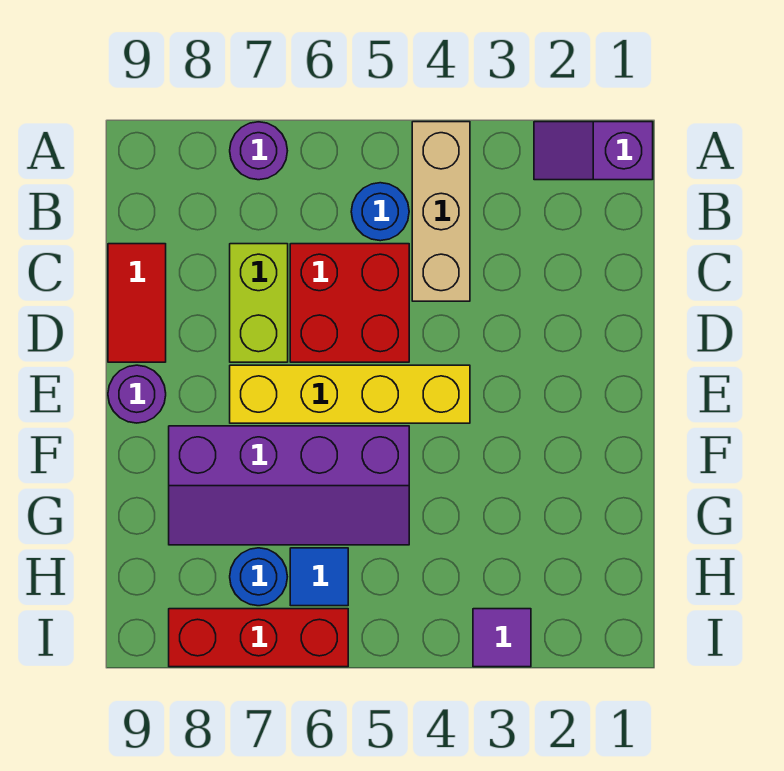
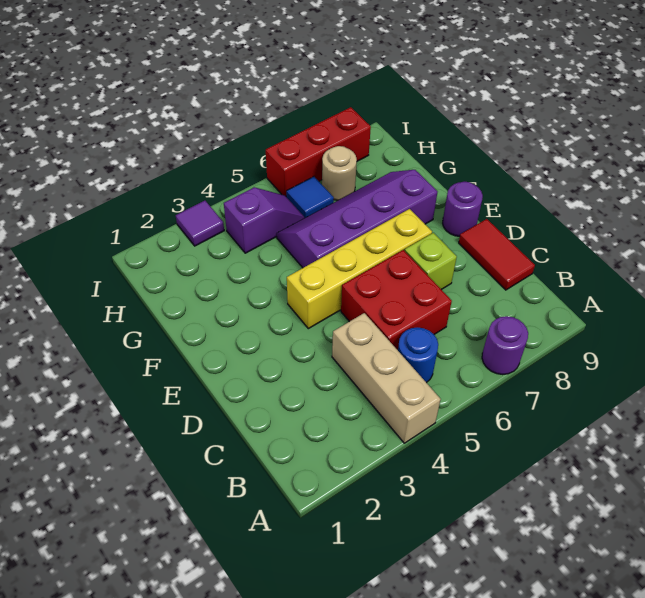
purple slope A1:A2 level 1 top 1 -> purple slope H4:H5 level 1 top 4
lime brick C7:D7 level 1 -> lime brick D7 level 1
blue round brick H7 level 1 -> tan round brick H7 level 1

